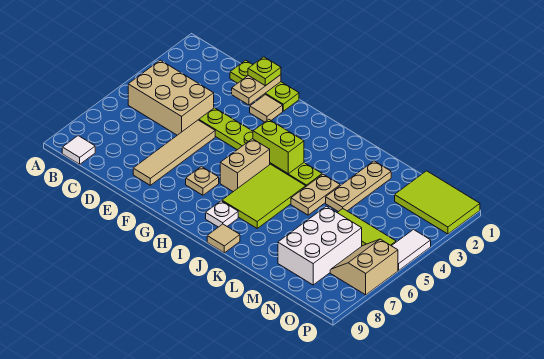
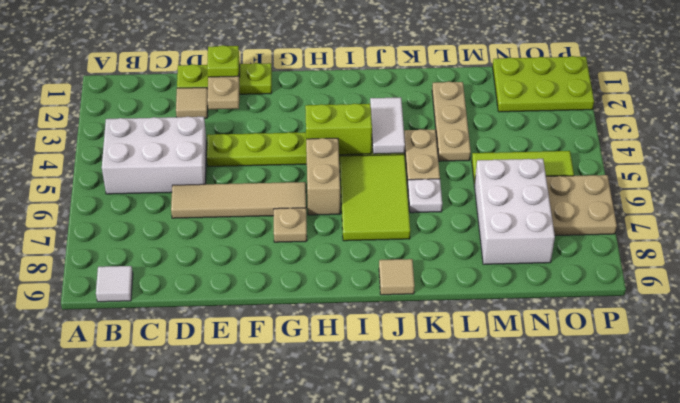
tan brick B4:D5 level 1 -> white brick B4:D5 level 1
tan tile E5:E8 level 1 -> tan tile D6:G6 level 1
tan tile F2 level 1 -> tan tile D2 level 1
white plate I8 level 1 -> white plate K6 level 1
lime tile N1:P2 level 1 -> lime plate N1:P2 level 1
tan slope O6:P7 level 1 top P -> tan plate O6:P7 level 1
white tile P4:P5 level 1 -> white tile J3:J4 level 2

